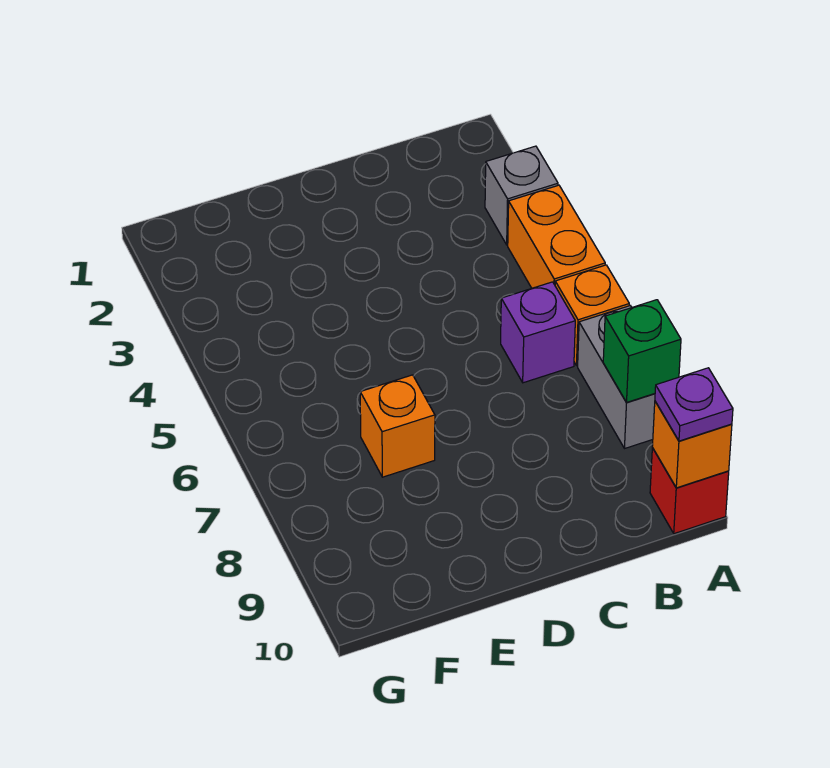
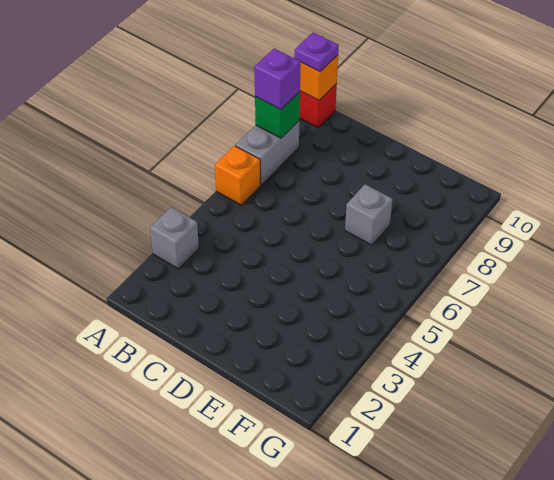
orange brick A4:A5 level 1 -> none
purple brick B6 level 1 -> purple brick A8 level 3
orange brick E7 level 1 -> grey brick E7 level 1

